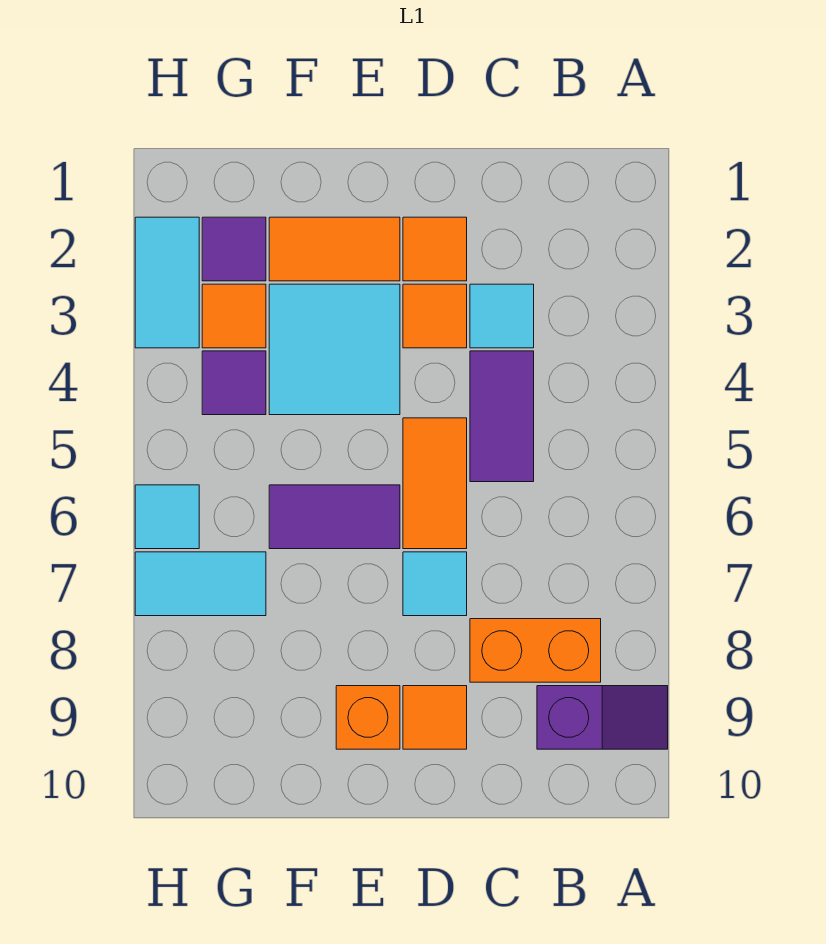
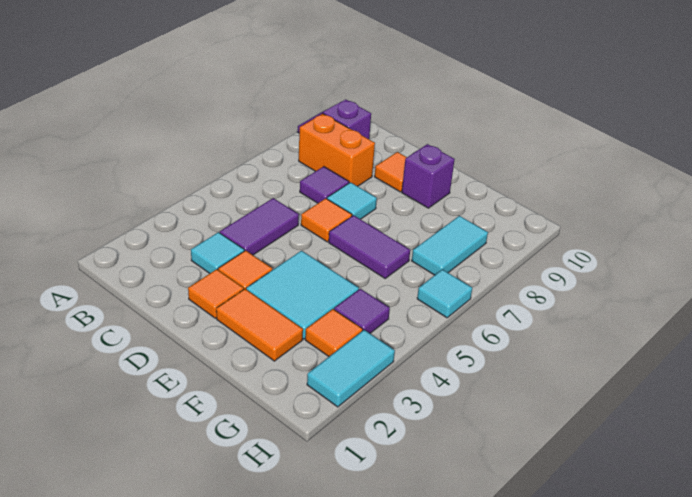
orange tile D5:D6 level 1 -> orange tile D6 level 1
orange brick E9 level 1 -> purple brick E9 level 1
purple tile G2 level 1 -> purple tile C7 level 1
cyan tile G7:H7 level 1 -> cyan tile G7:G8 level 1

